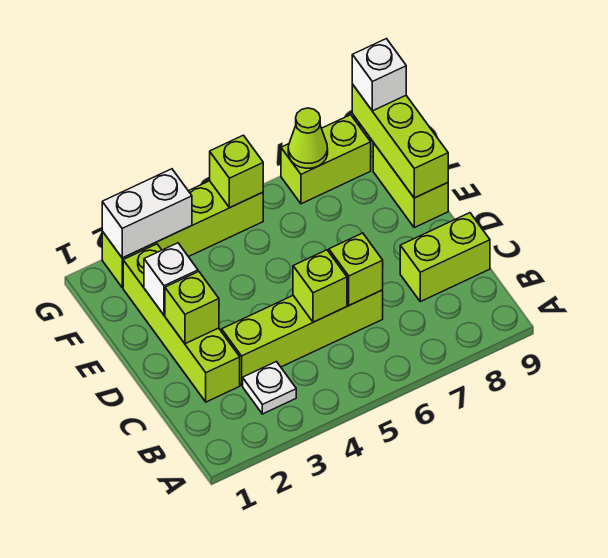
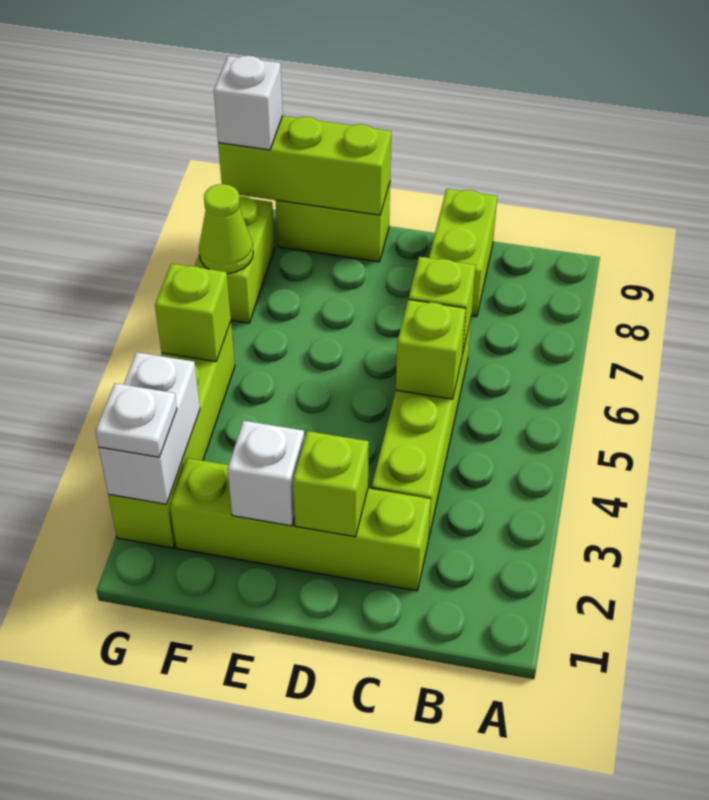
white plate B3 level 1 -> white plate G2 level 3

